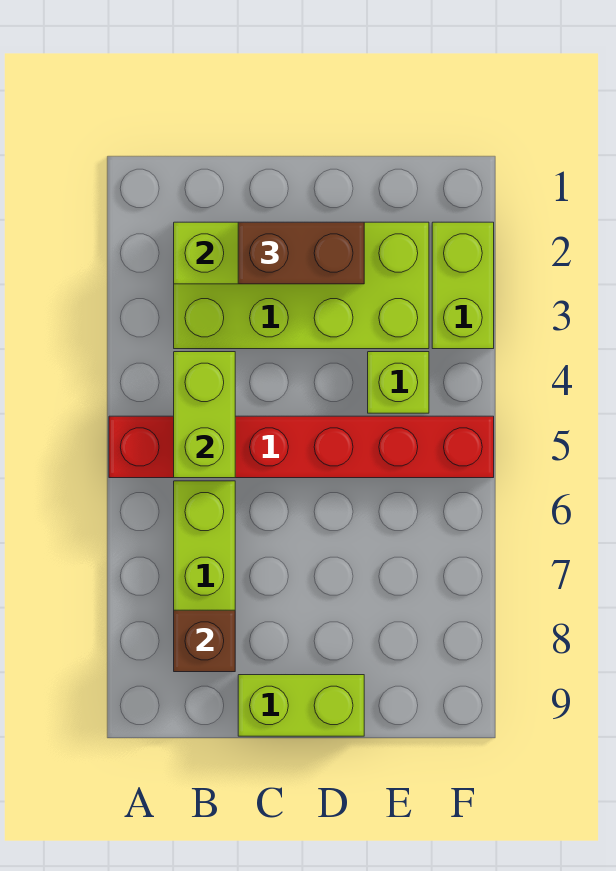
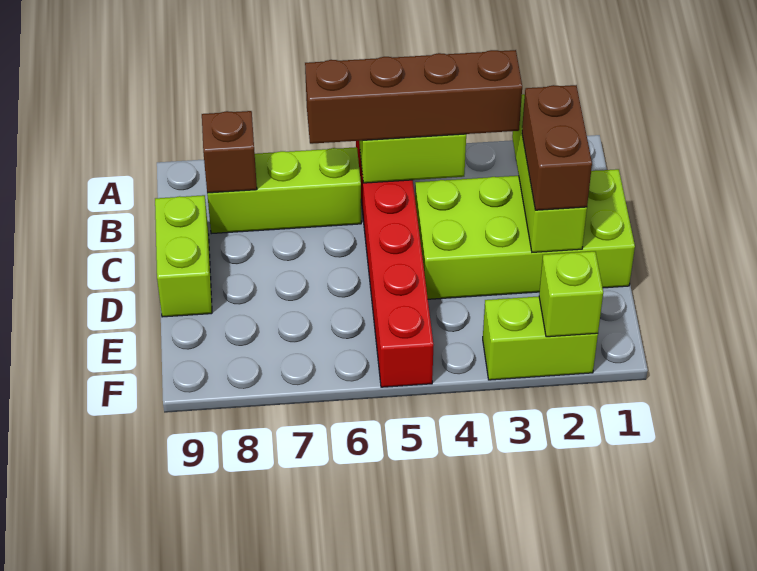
lime brick B2:E3 level 1 -> lime brick C1:D4 level 1
none -> brown brick B3:B6 level 3
lime brick E4 level 1 -> lime brick F2 level 2

